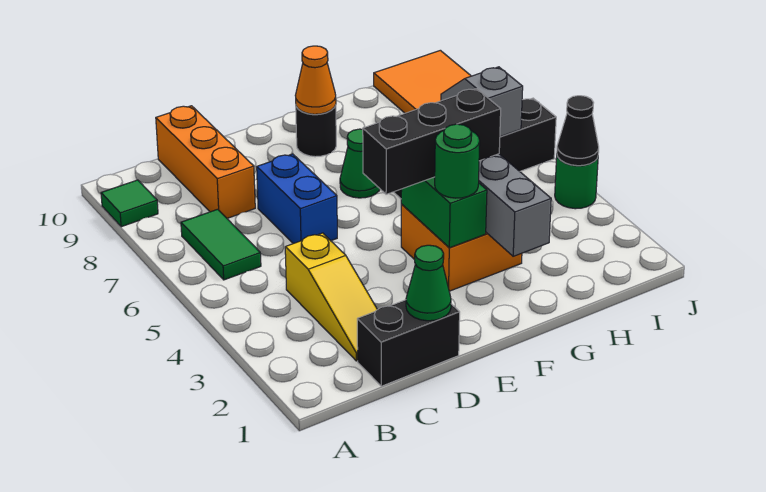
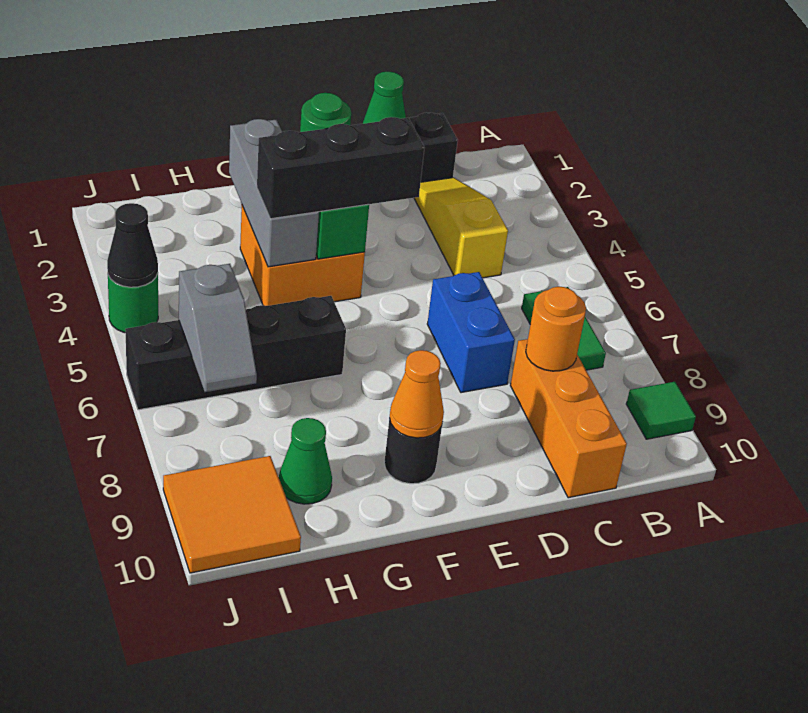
none -> orange round brick C8 level 2
green cone F7 level 1 -> green cone H9 level 1

